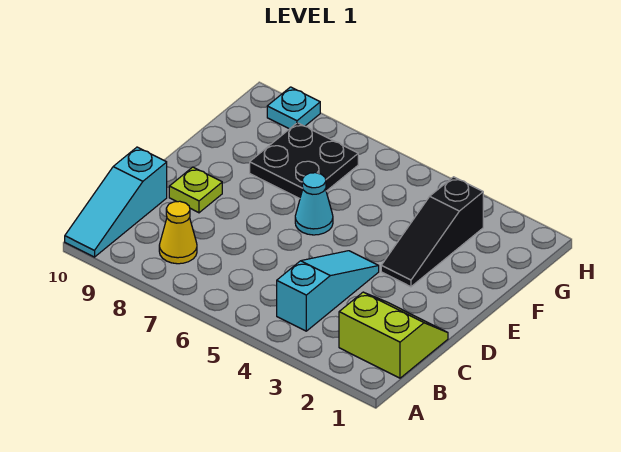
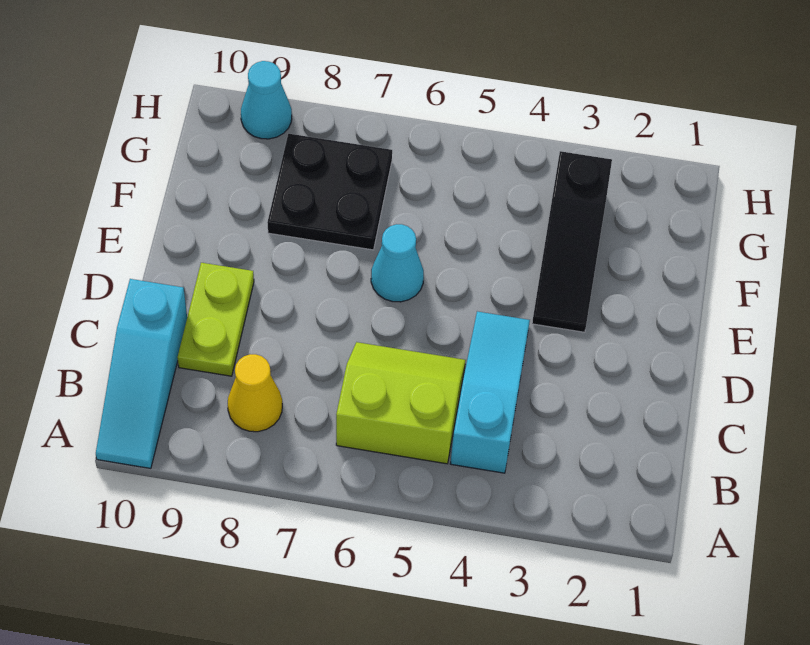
lime slope B1:C2 level 1 top B -> lime slope B5:C6 level 1 top B
lime plate D9 level 1 -> lime plate C9:D9 level 1
cyan plate H9 level 1 -> cyan cone H9 level 1

